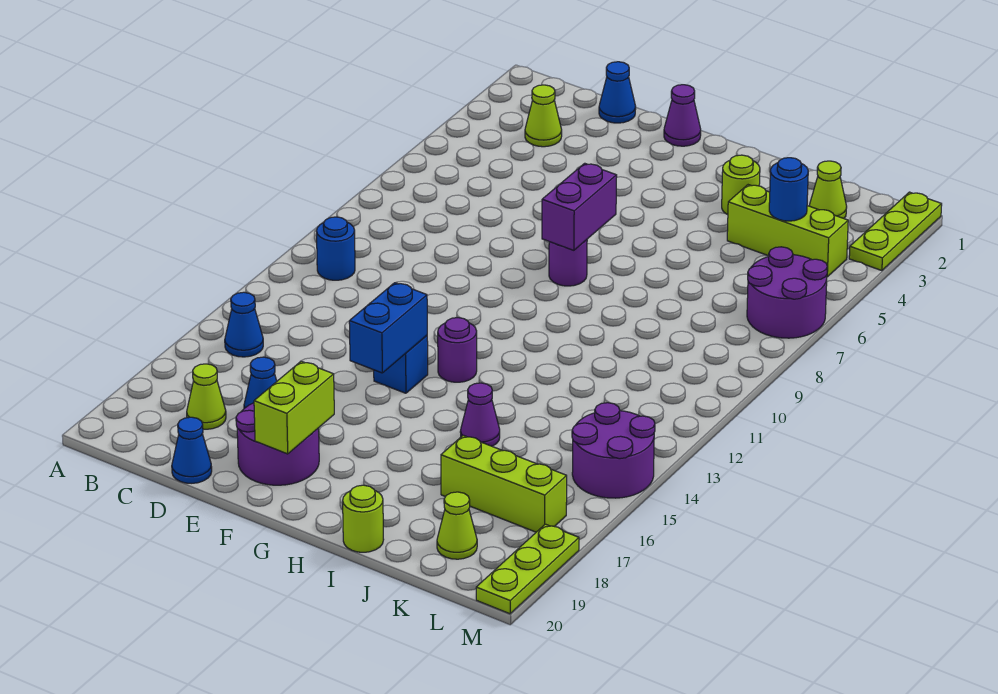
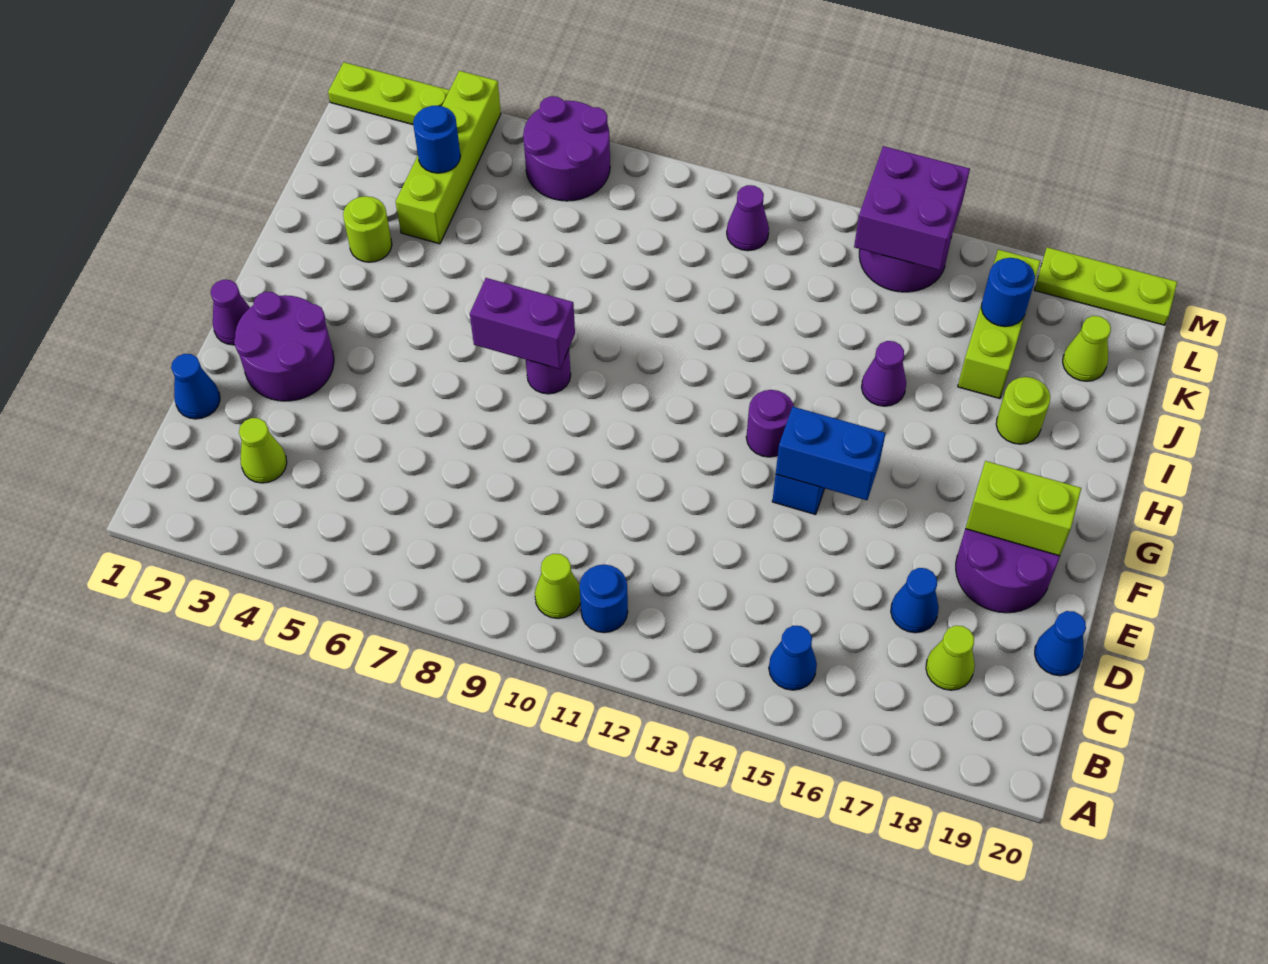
none -> purple round brick E2:F3 level 1
lime round brick I20 level 1 -> lime round brick I18 level 1
lime brick J4:L4 level 1 -> lime brick J4:M4 level 1
lime cone K2 level 1 -> lime cone B10 level 1
none -> blue round brick K17 level 2
none -> purple cone L11 level 1
none -> purple brick L14:M15 level 2

